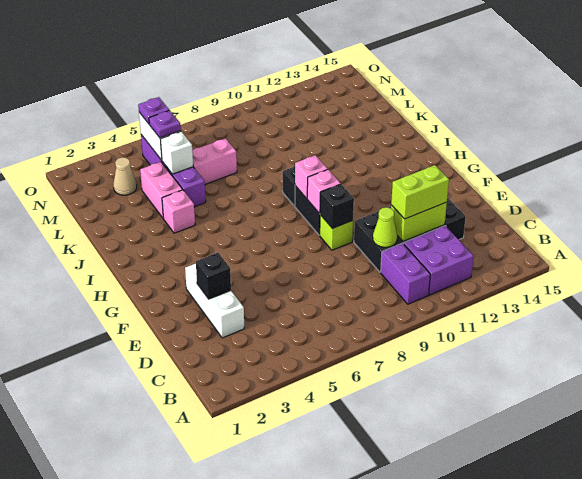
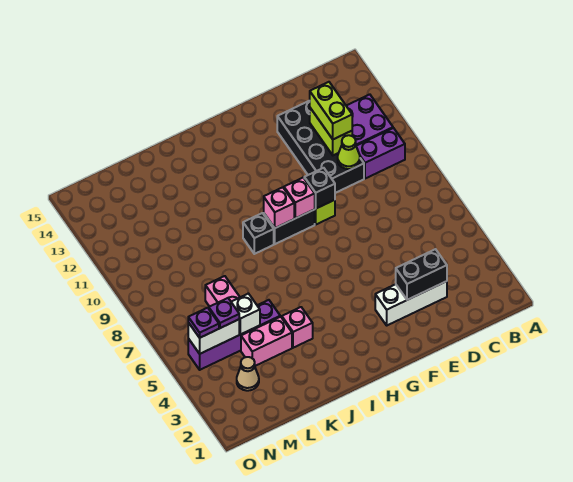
black brick E3 level 2 -> black brick D3:E3 level 2

